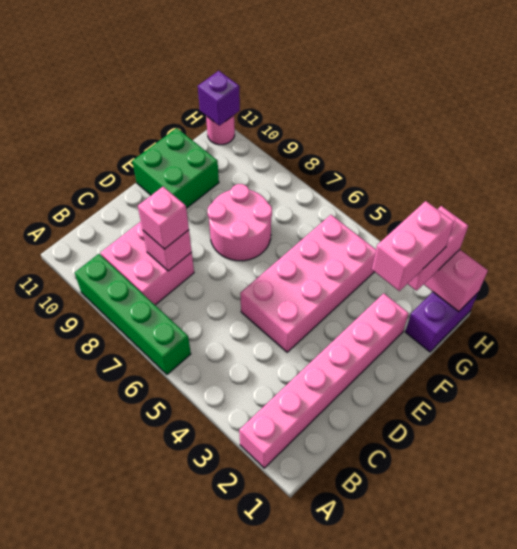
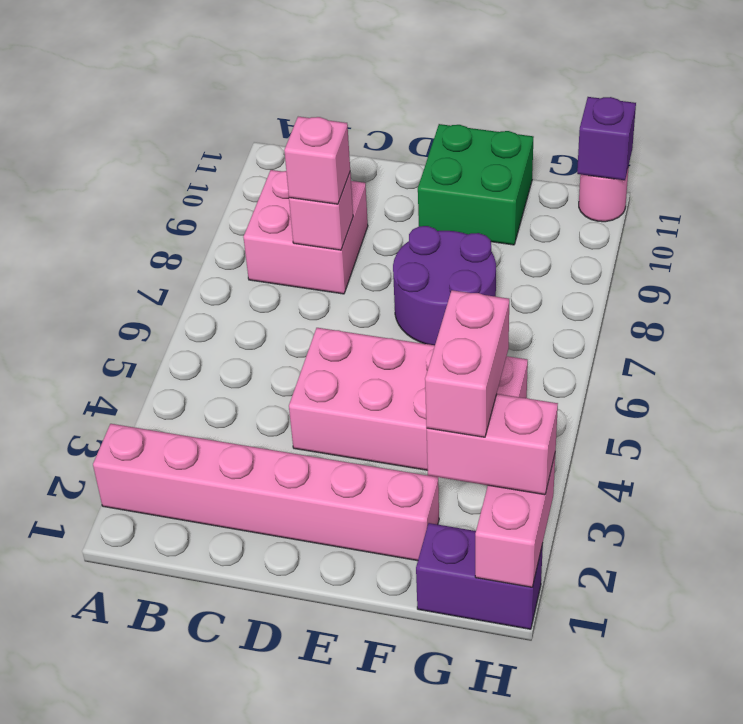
green brick A6:A9 level 1 -> none
pink round brick E7:F8 level 1 -> purple round brick E7:F8 level 1
pink brick F2:G2 level 4 -> pink brick G2:G3 level 4

